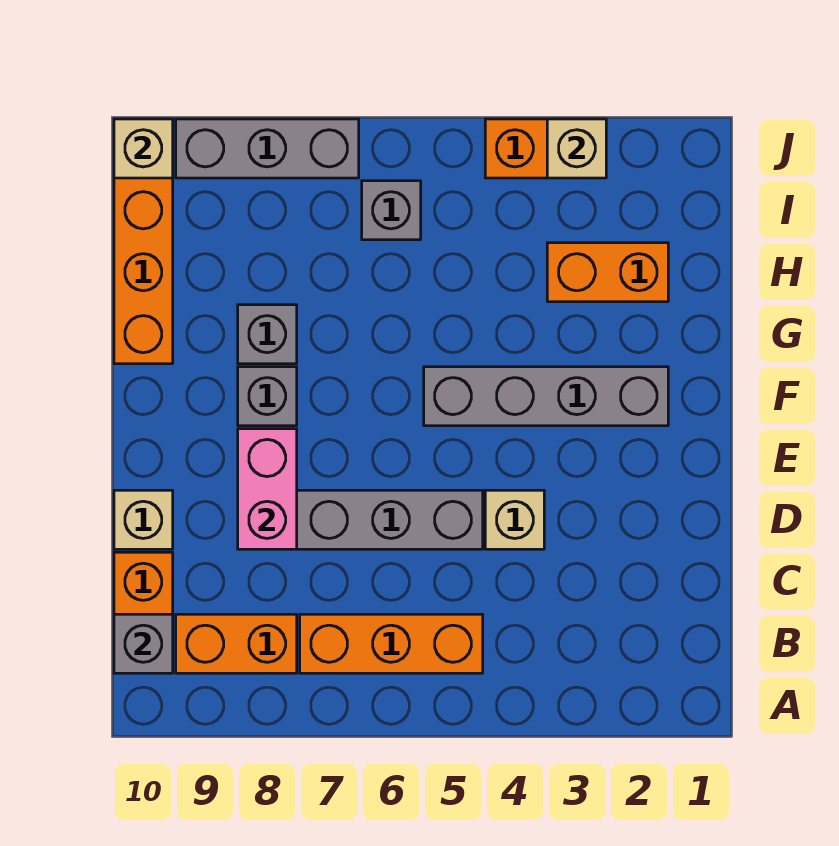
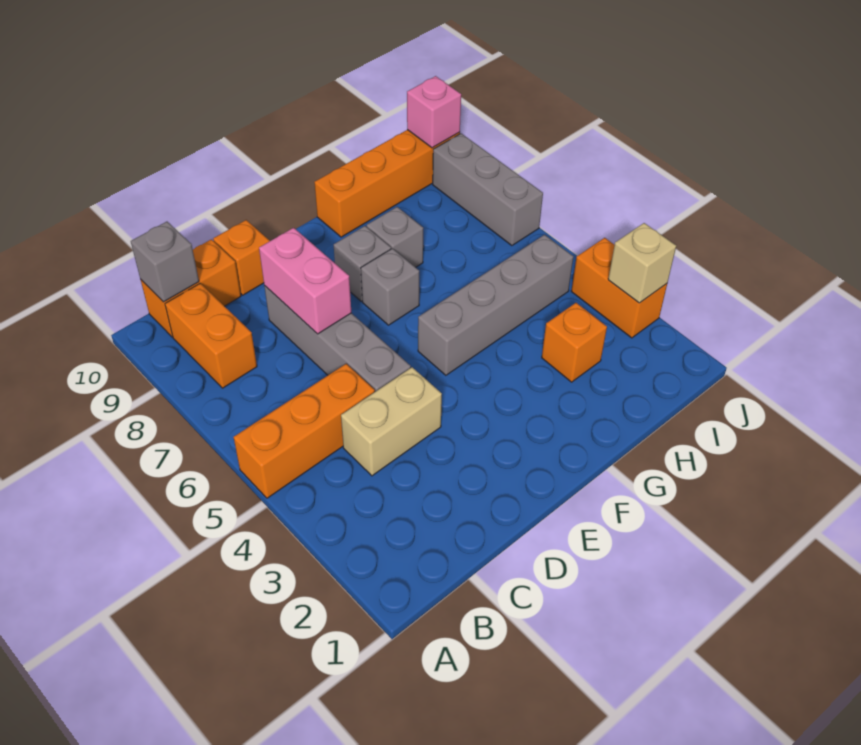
orange brick B5:B7 level 1 -> orange brick A5:C5 level 1
tan brick D4 level 1 -> tan brick C4:D4 level 1
pink brick D8:E8 level 2 -> pink brick D7:D8 level 2
tan brick D10 level 1 -> orange brick D10 level 1
grey brick F2:F5 level 1 -> grey brick F5:I5 level 1
orange brick H2:H3 level 1 -> orange brick H3 level 1
grey brick I6 level 1 -> grey brick F7 level 1
tan brick J10 level 2 -> pink brick J10 level 2

